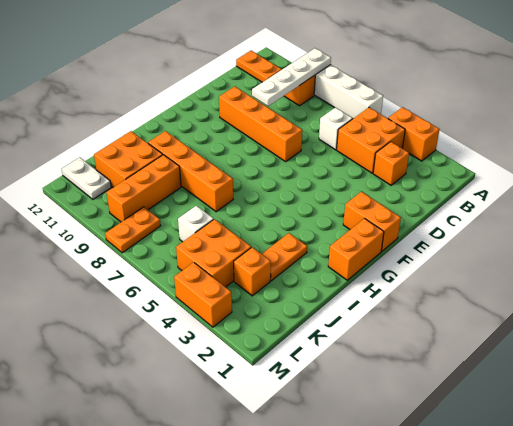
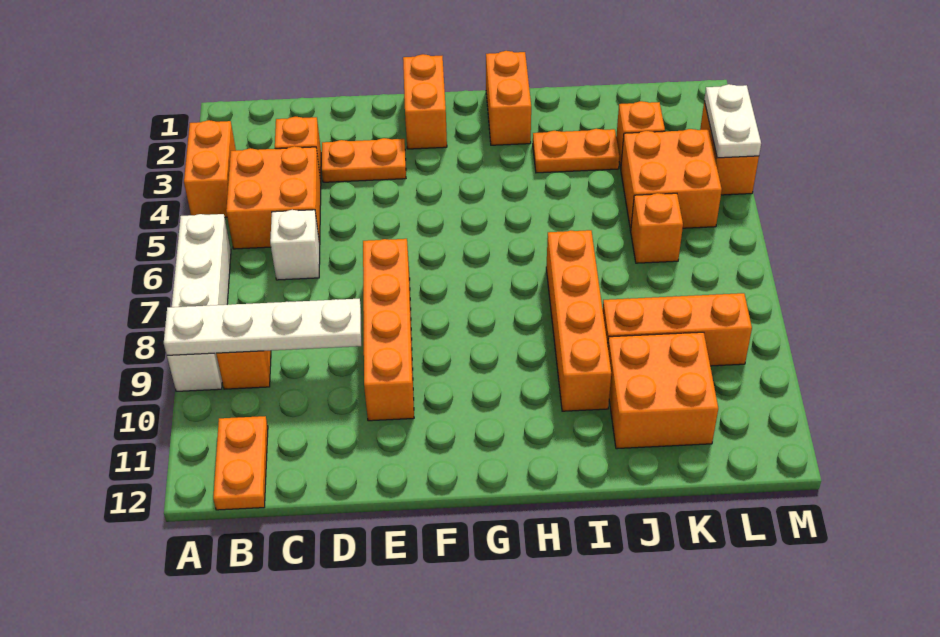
orange brick G1:H1 level 1 -> orange brick H1:H2 level 1
white brick K6 level 1 -> orange brick K6 level 1
orange plate L8:M8 level 1 -> orange plate D3:E3 level 1
white plate L11:L12 level 1 -> white plate M3:M4 level 2

